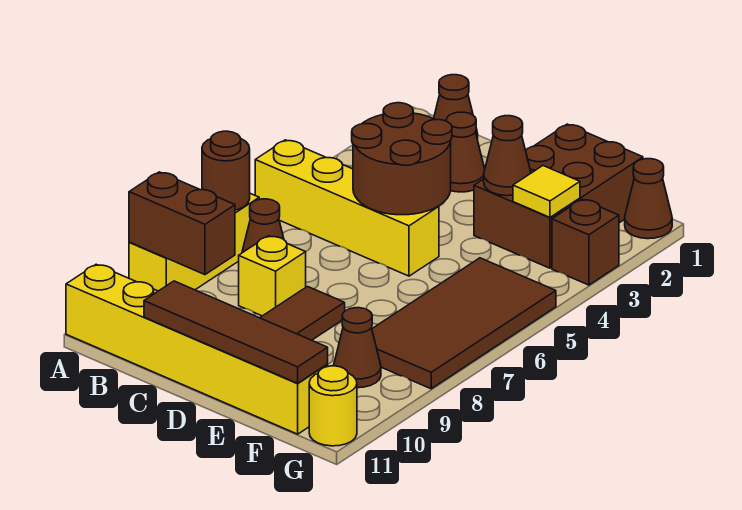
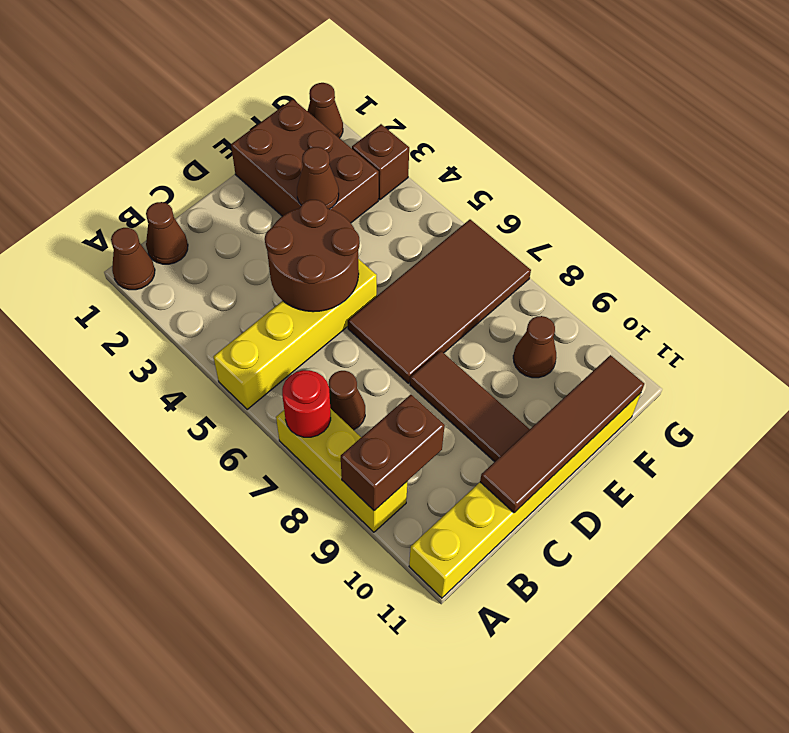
brown round brick A7 level 2 -> red round brick A7 level 2
brown cone C2 level 1 -> brown cone A1 level 1
yellow brick C8 level 1 -> none
yellow tile F3 level 2 -> none
brown tile F5:G8 level 1 -> brown tile D6:G7 level 1
yellow round brick G11 level 1 -> none

